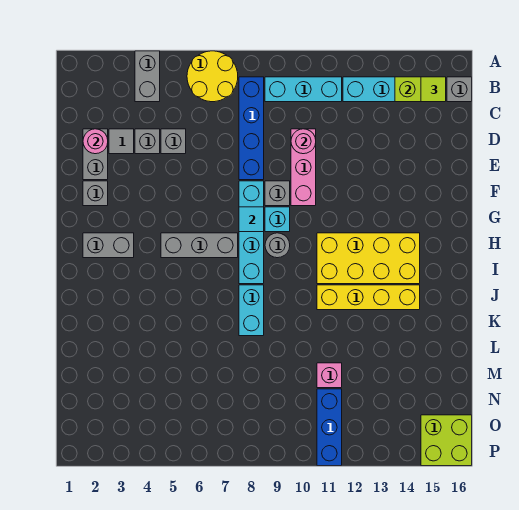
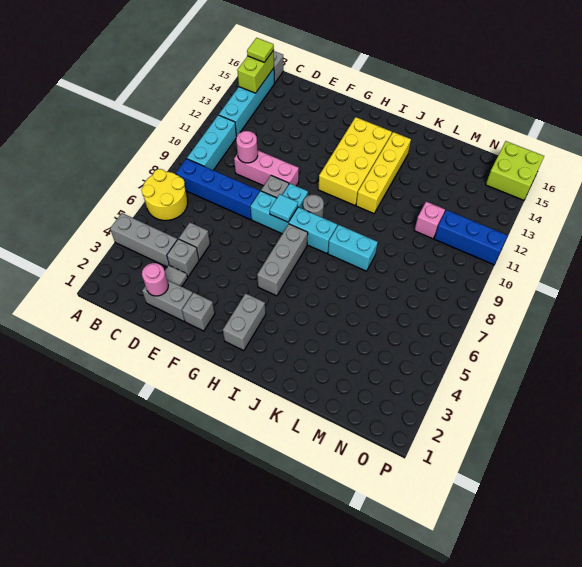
grey brick A4:B4 level 1 -> grey brick A4:C4 level 1

